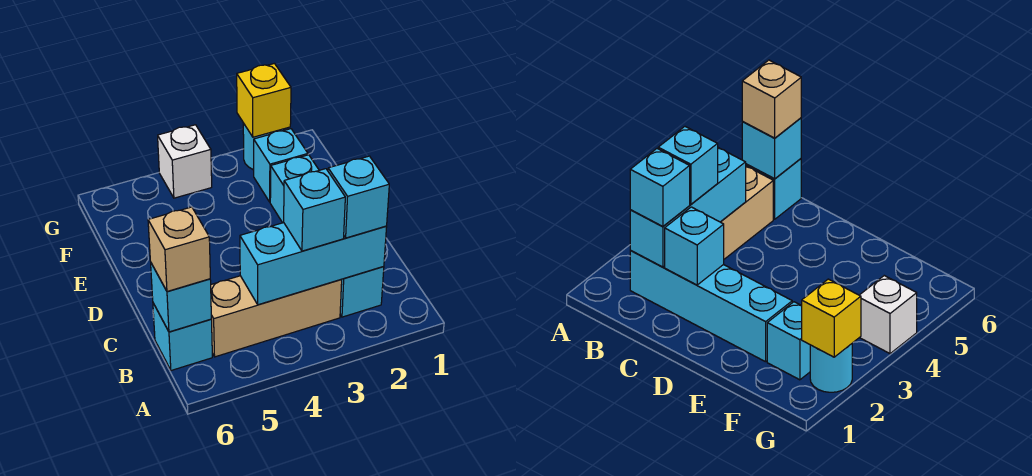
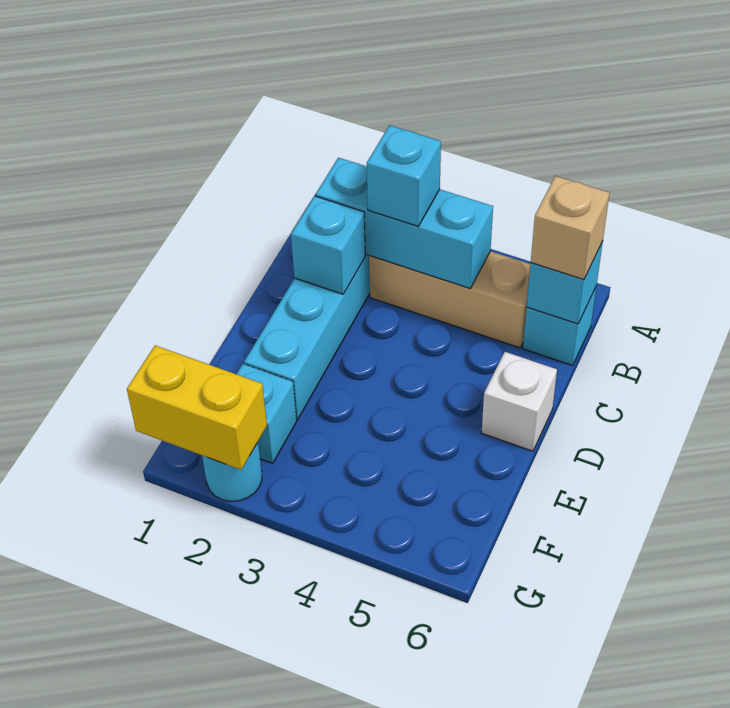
cyan brick B2 level 3 -> none
yellow brick G2 level 2 -> yellow brick G1:G2 level 2
white brick G4 level 1 -> white brick D6 level 1

